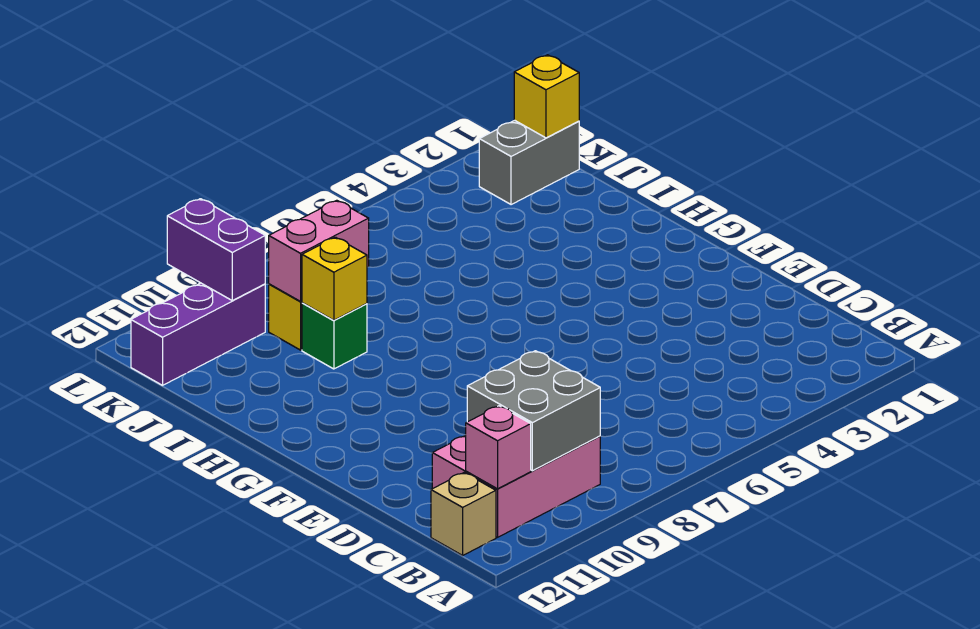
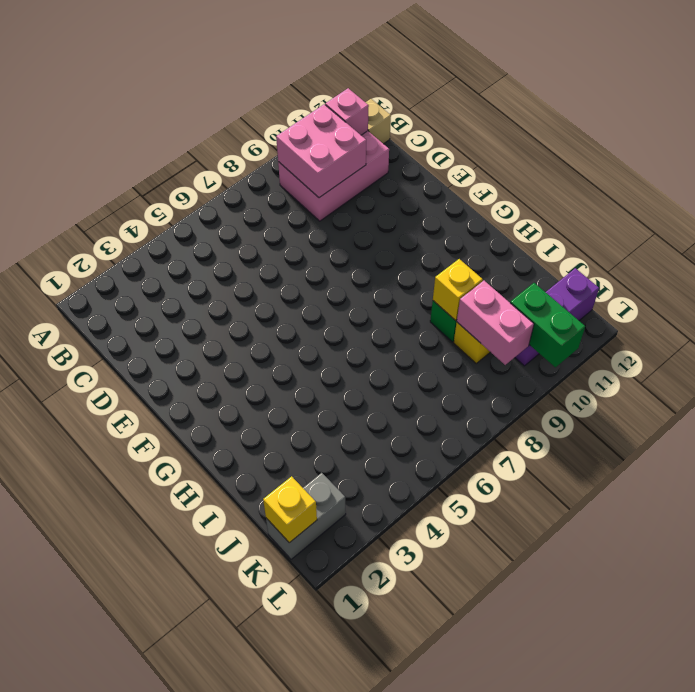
grey brick B9:C10 level 2 -> pink brick B9:C10 level 2
pink brick J8:J9 level 2 -> pink brick J9:K9 level 2
purple brick K10:L10 level 2 -> green brick K10:L10 level 2

